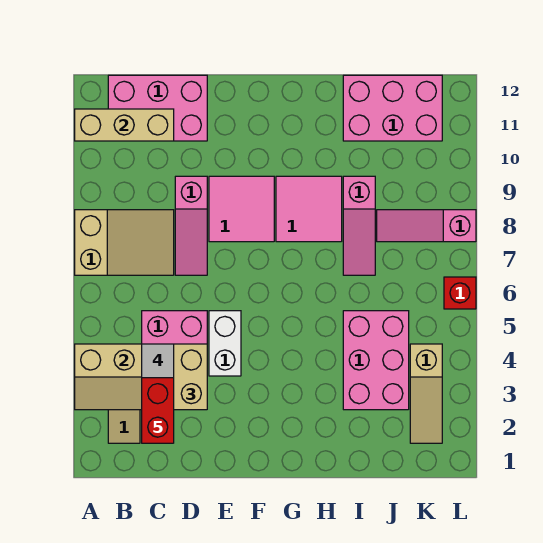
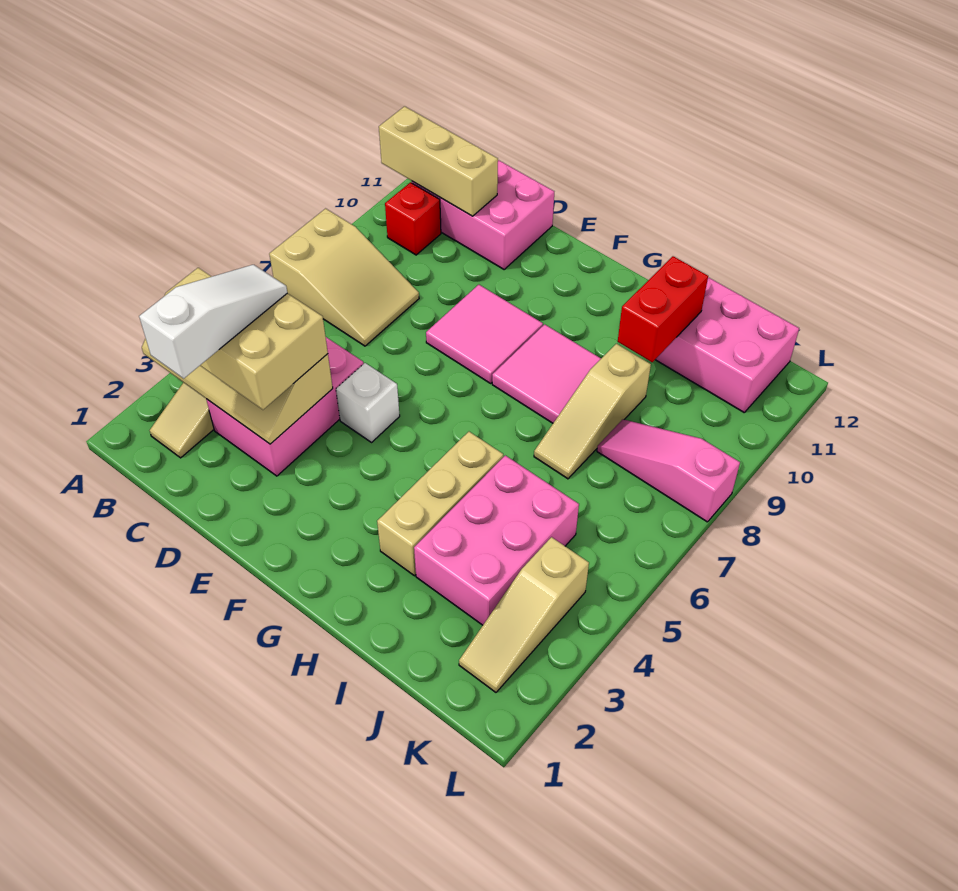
red brick C2:C3 level 5 -> red brick I10:I11 level 2
pink slope D7:D9 level 1 top 9 -> none
white brick E4:E5 level 1 -> white brick E5 level 1
none -> tan brick H3:H5 level 1
pink slope I7:I9 level 1 top 9 -> tan slope I7:I9 level 1 top 9
red brick L6 level 1 -> red brick B10 level 1

